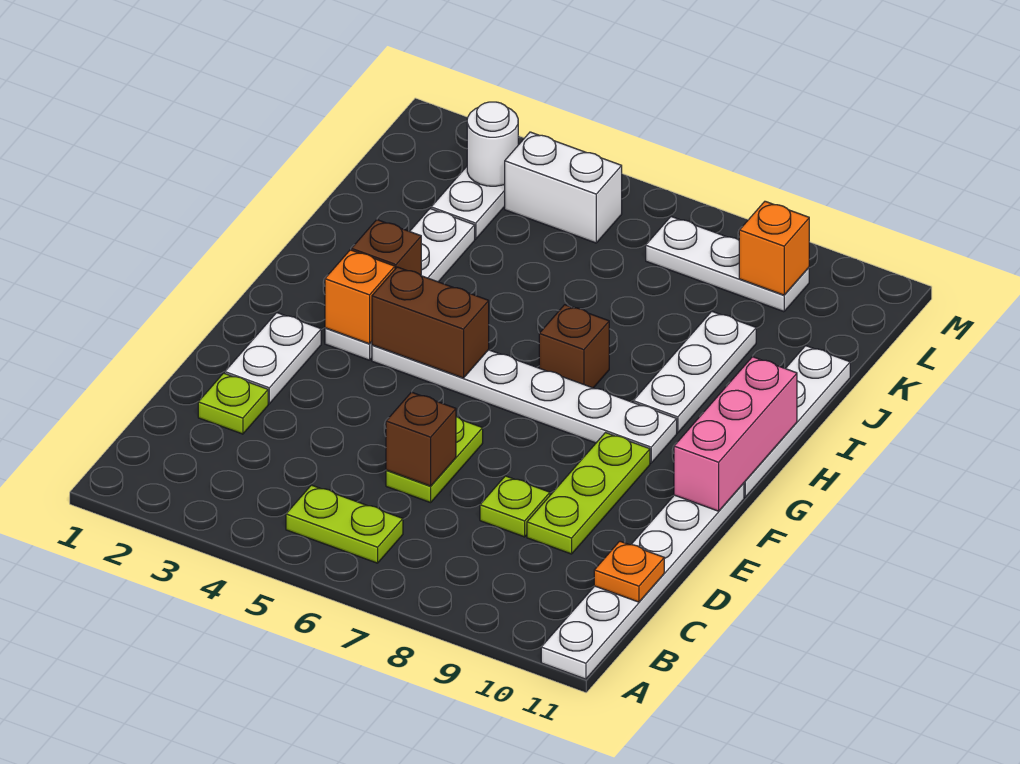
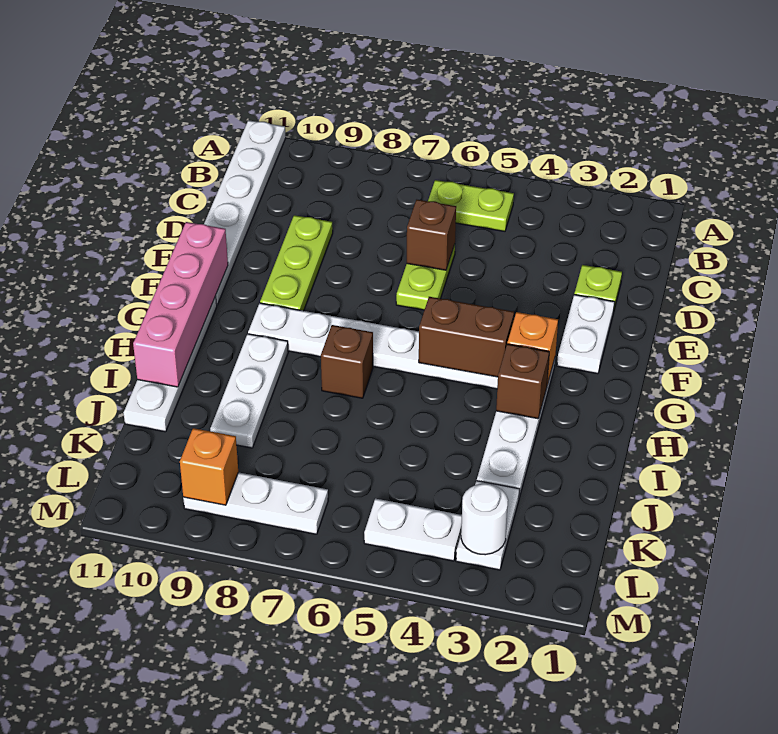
orange plate C11 level 2 -> none
lime plate D8 level 1 -> none
pink brick F11:H11 level 2 -> pink brick F11:I11 level 2
white brick L4:L5 level 1 -> white plate L4:L5 level 1

